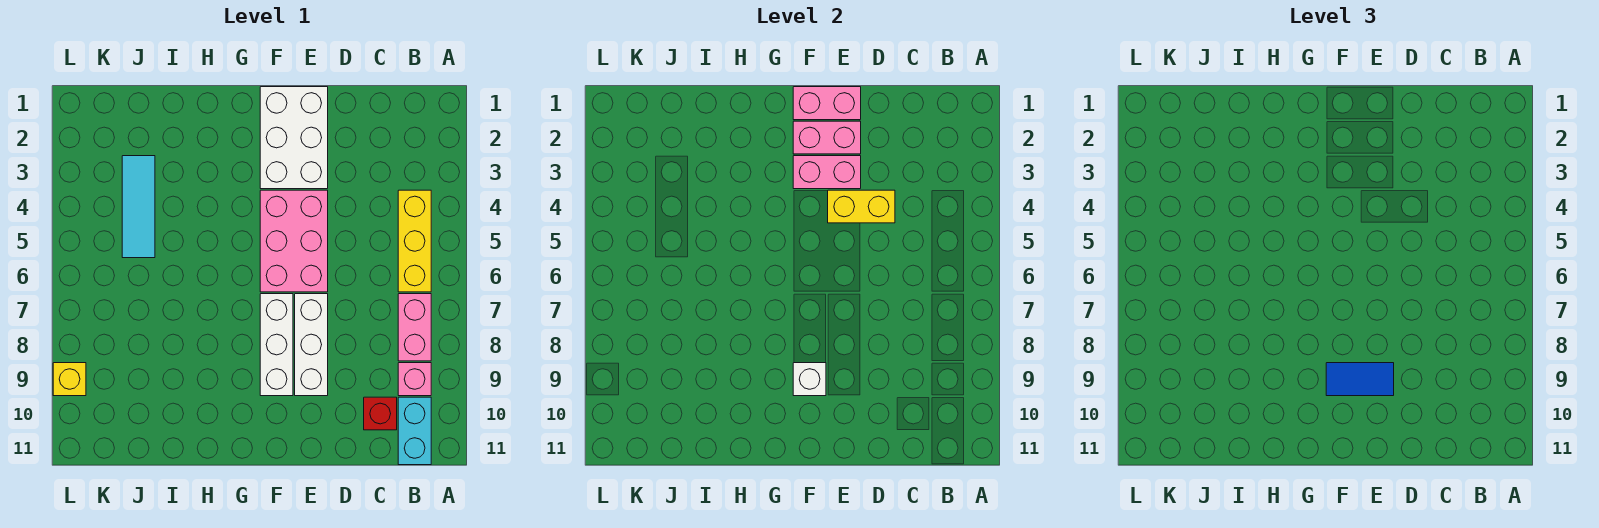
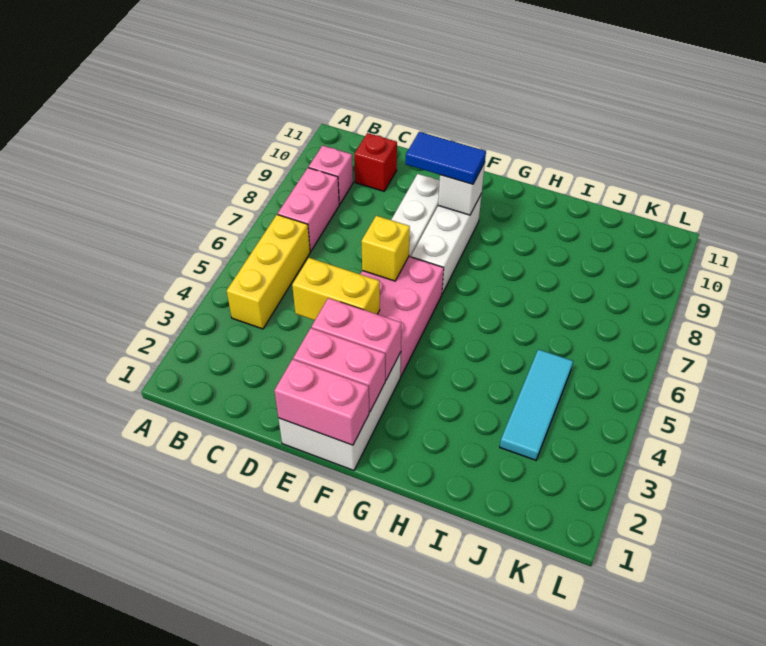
cyan brick B10:B11 level 1 -> none
yellow brick L9 level 1 -> yellow brick E6 level 2

